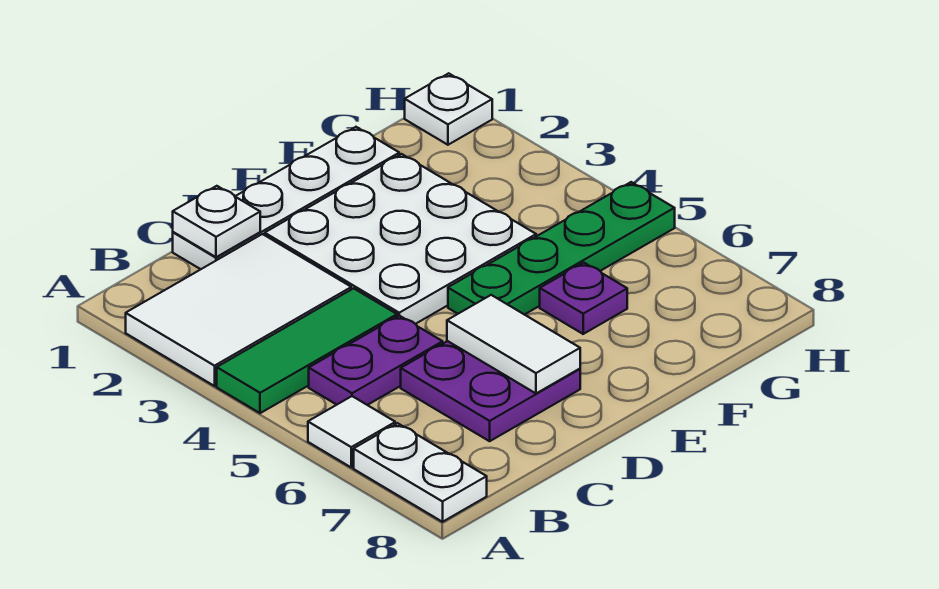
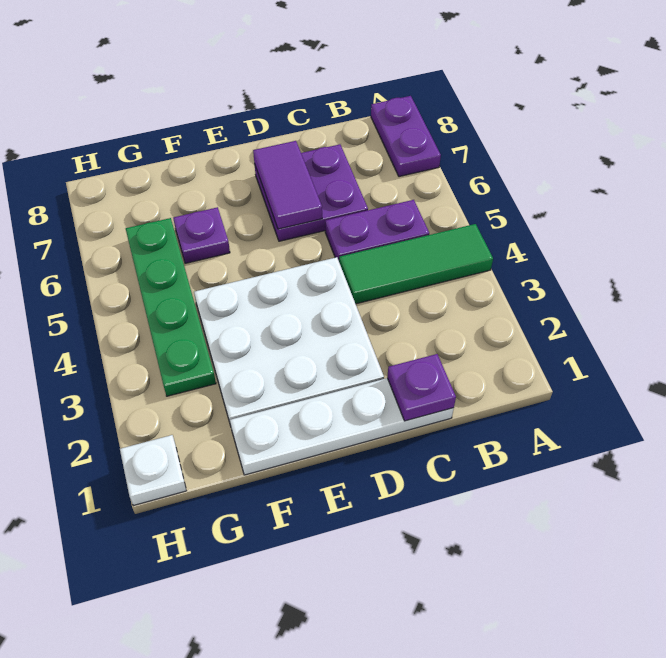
white tile A2:C3 level 1 -> none
white tile A6 level 1 -> none
white plate A7:A8 level 1 -> purple plate A7:A8 level 1
white plate C1 level 2 -> purple plate C1 level 2
white tile D6:D7 level 2 -> purple tile D6:D7 level 2
green plate E5:H5 level 1 -> green plate G3:G6 level 1

